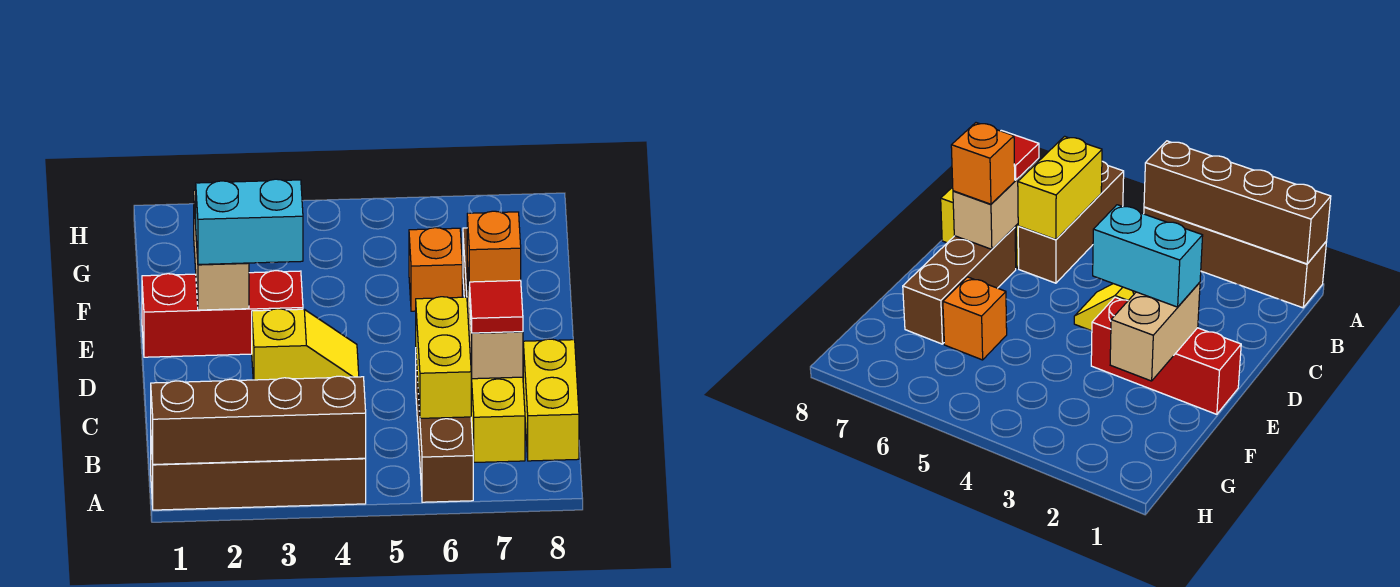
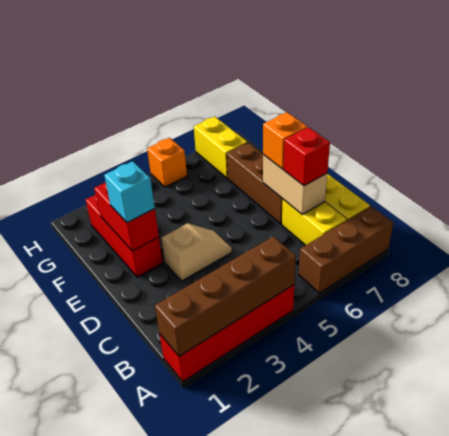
brown brick A1:A4 level 1 -> red brick A1:A4 level 1
brown brick A6:C6 level 1 -> brown brick A6:A8 level 1
yellow brick B6:C6 level 2 -> yellow brick G7:H7 level 1
red tile C7 level 3 -> red brick C7 level 3
yellow slope D3:D4 level 1 top 3 -> tan slope D3:D4 level 1 top 3
red brick E1:E3 level 1 -> red brick E2:G2 level 1
tan brick E2:F2 level 2 -> red brick E2:F2 level 2
cyan brick E2:E3 level 3 -> cyan brick E2 level 3
orange brick F6 level 1 -> orange brick H5 level 1

